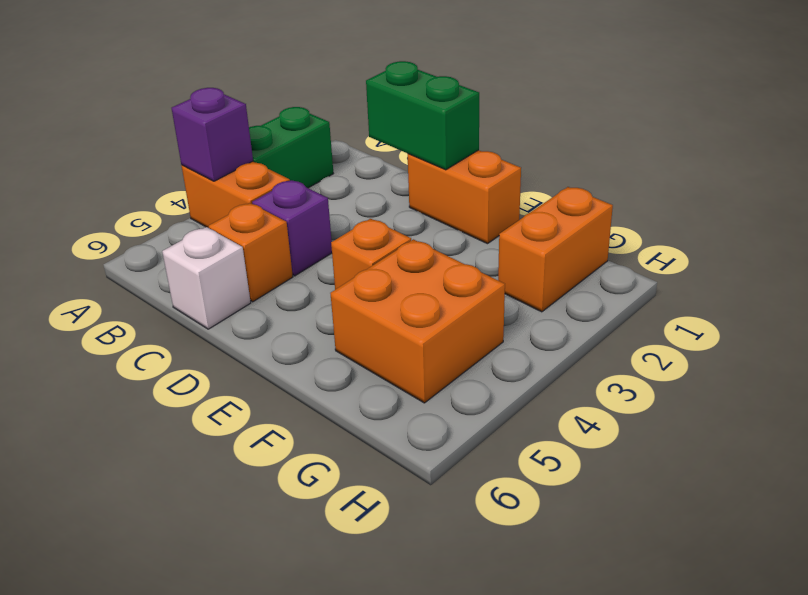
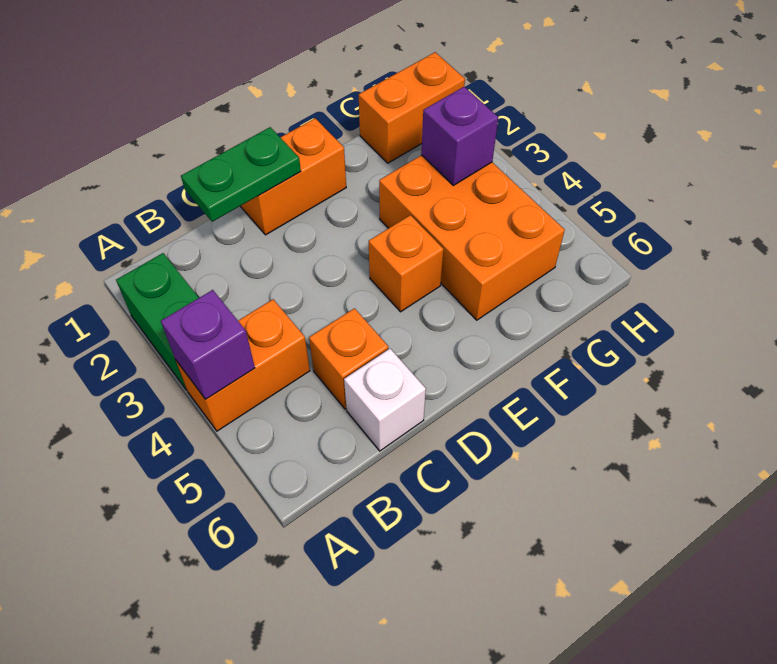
green brick C1:D1 level 2 -> green plate C1:D1 level 2
purple brick C4 level 1 -> purple brick G3 level 2
orange brick F4:G5 level 1 -> orange brick F3:G5 level 1
orange brick G1:G2 level 1 -> orange brick G1:H1 level 1

